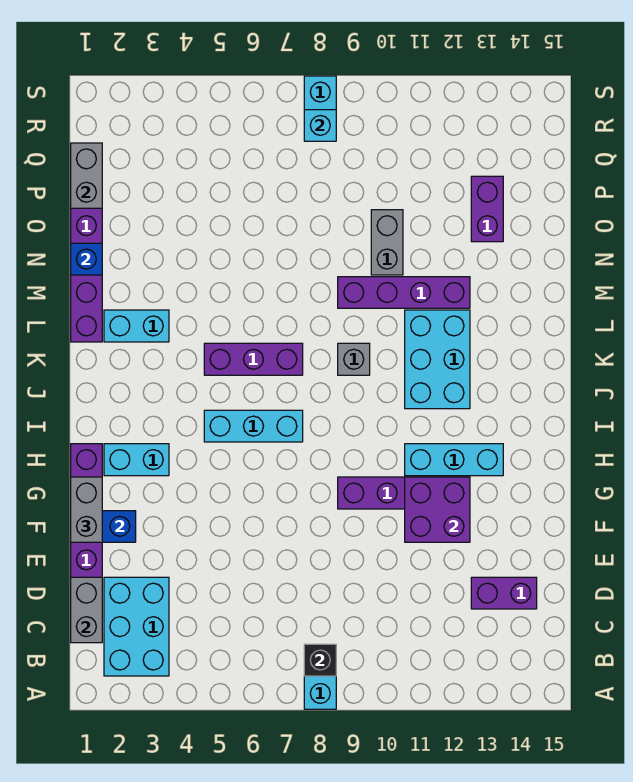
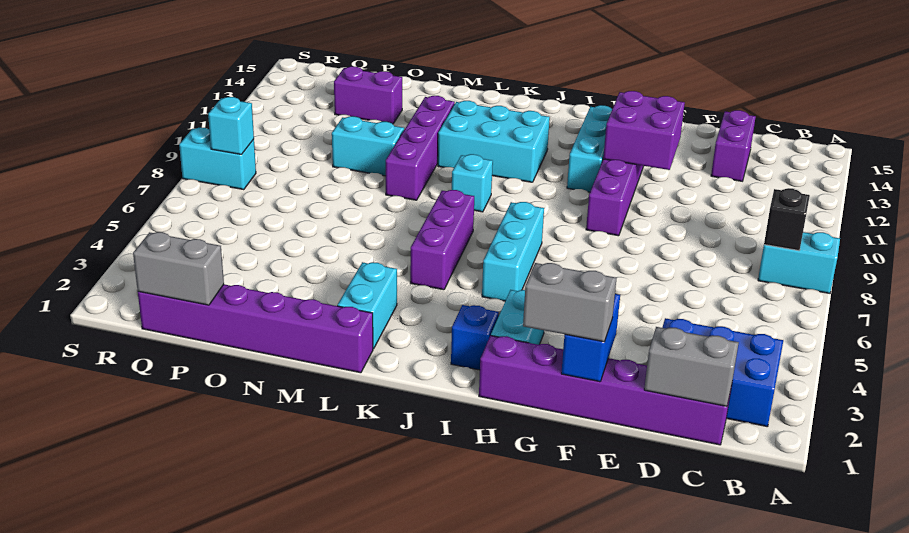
cyan brick B2:D3 level 1 -> blue brick B2:D3 level 1
grey brick K9 level 1 -> cyan brick K9 level 1
blue brick N1 level 2 -> blue brick I2 level 1
grey brick N10:O10 level 1 -> cyan brick N10:O10 level 1

